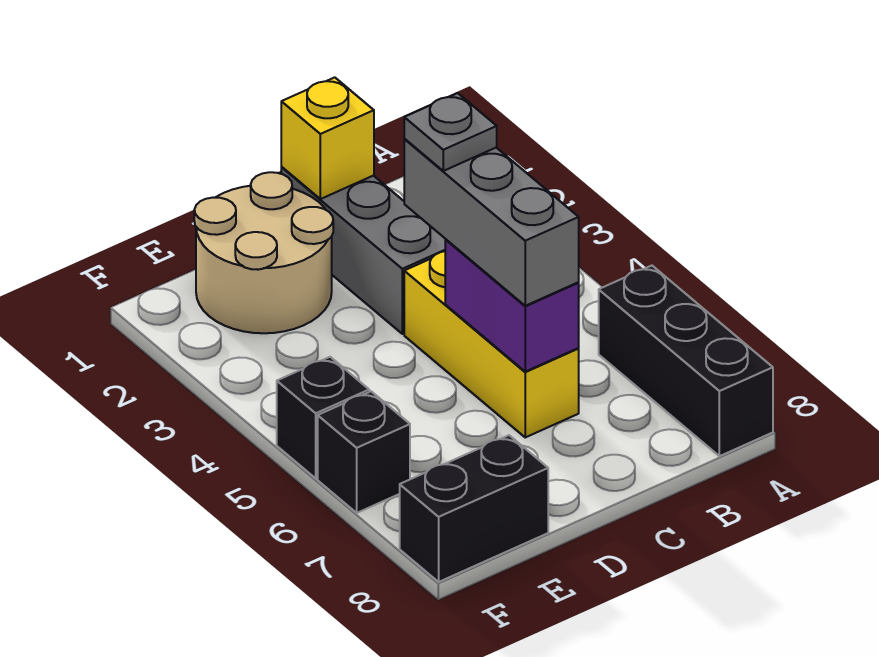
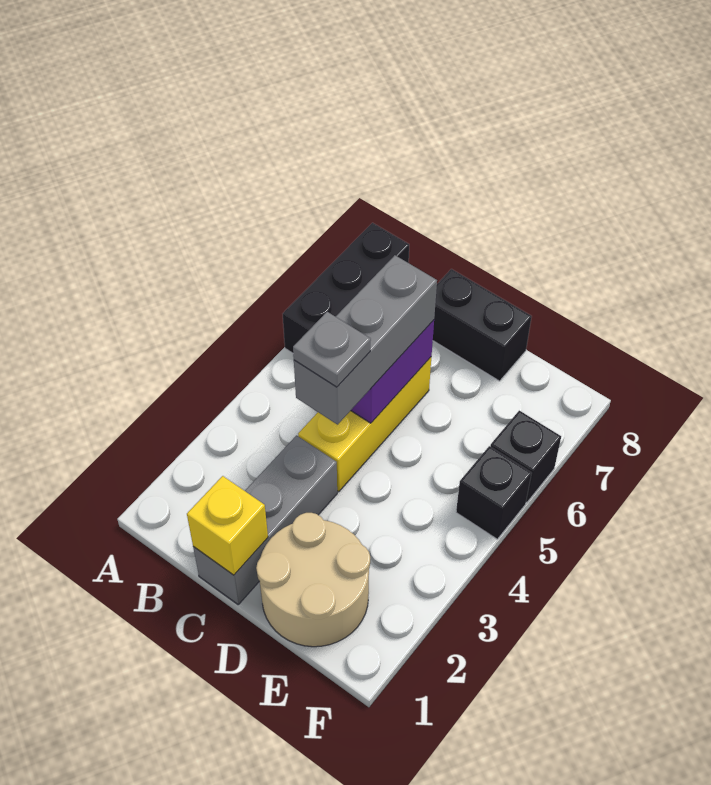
black brick E8:F8 level 1 -> black brick C8:D8 level 1

